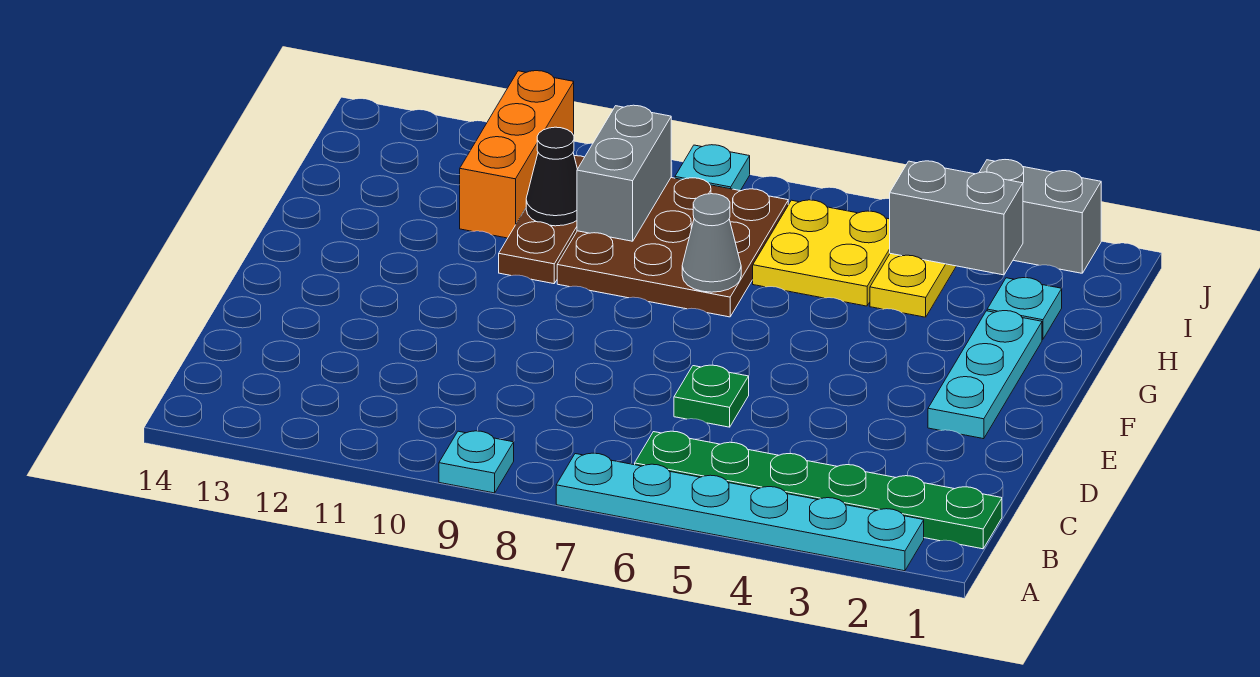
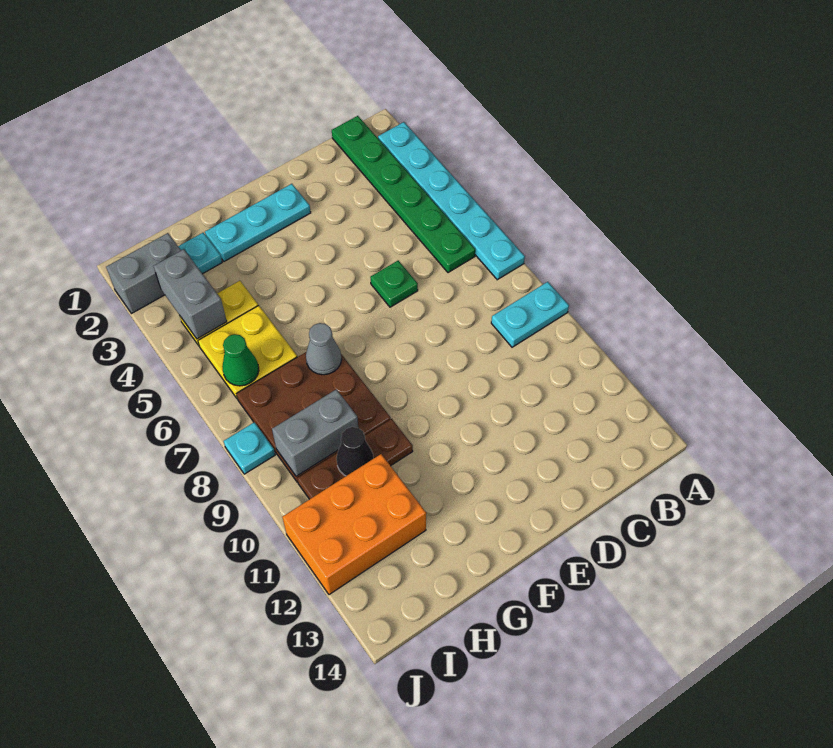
cyan plate A9 level 1 -> cyan plate A9:B9 level 1
orange brick H11:J11 level 1 -> orange brick H11:J12 level 1
none -> green cone I6 level 2
grey brick J2:J3 level 1 -> grey brick I2:J2 level 1

